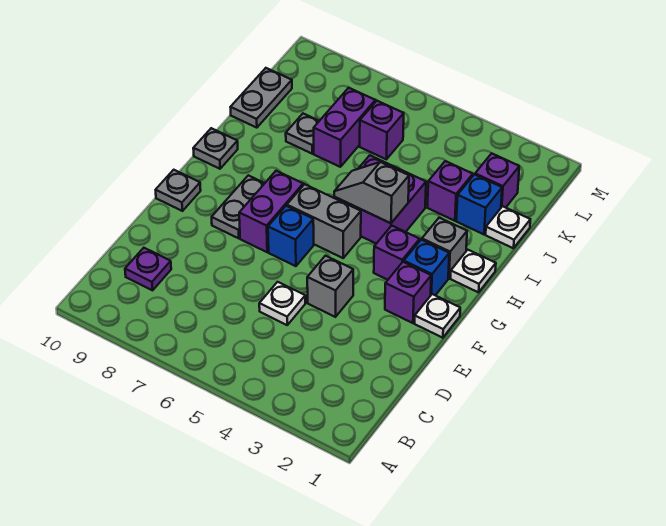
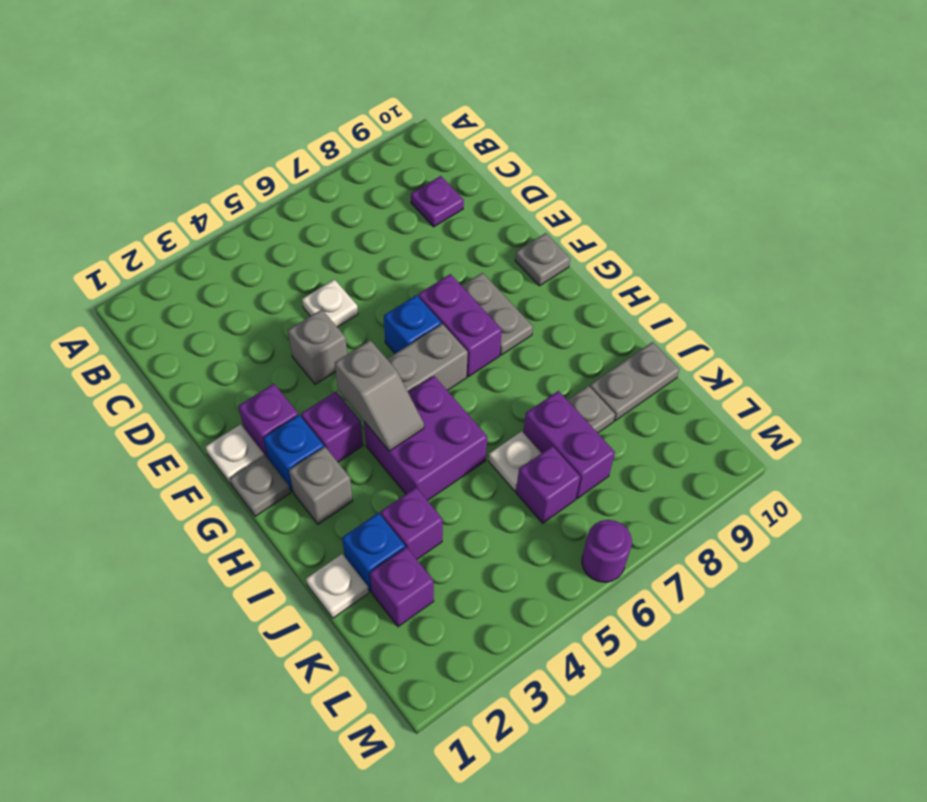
white plate H1 level 1 -> white plate J6 level 1
grey slope H4:H5 level 2 top 4 -> grey slope G4:H4 level 2 top G
grey plate H10 level 1 -> grey plate G1 level 1
grey plate J10:K10 level 1 -> grey plate J9:J10 level 1
none -> purple round brick M6 level 1

